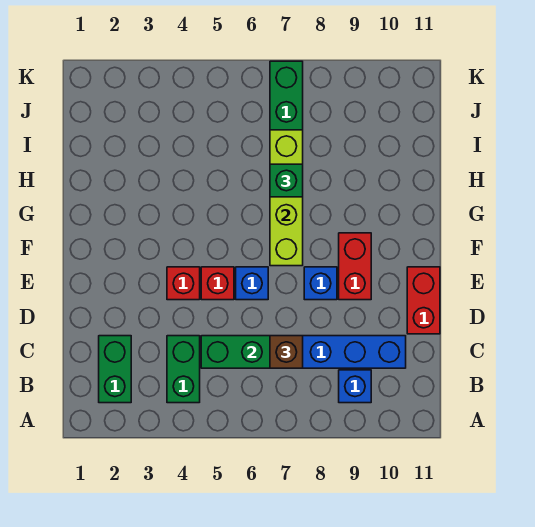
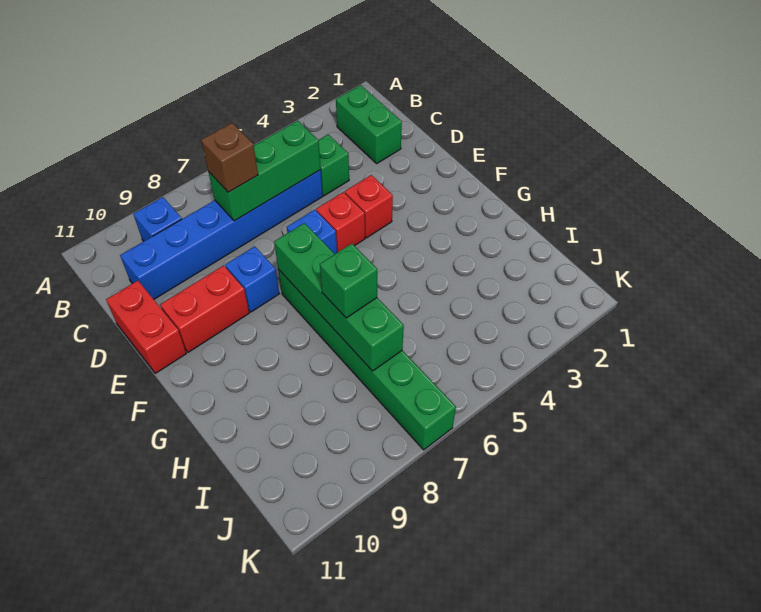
green brick B4:C4 level 1 -> green brick C4 level 1
red brick E9:F9 level 1 -> red brick E9:E10 level 1
lime brick F7:I7 level 2 -> green brick F7:I7 level 2

